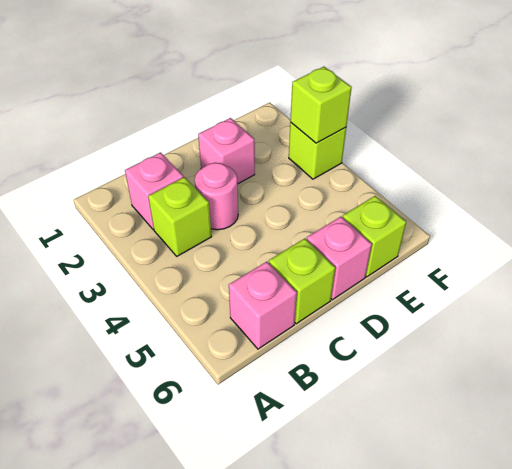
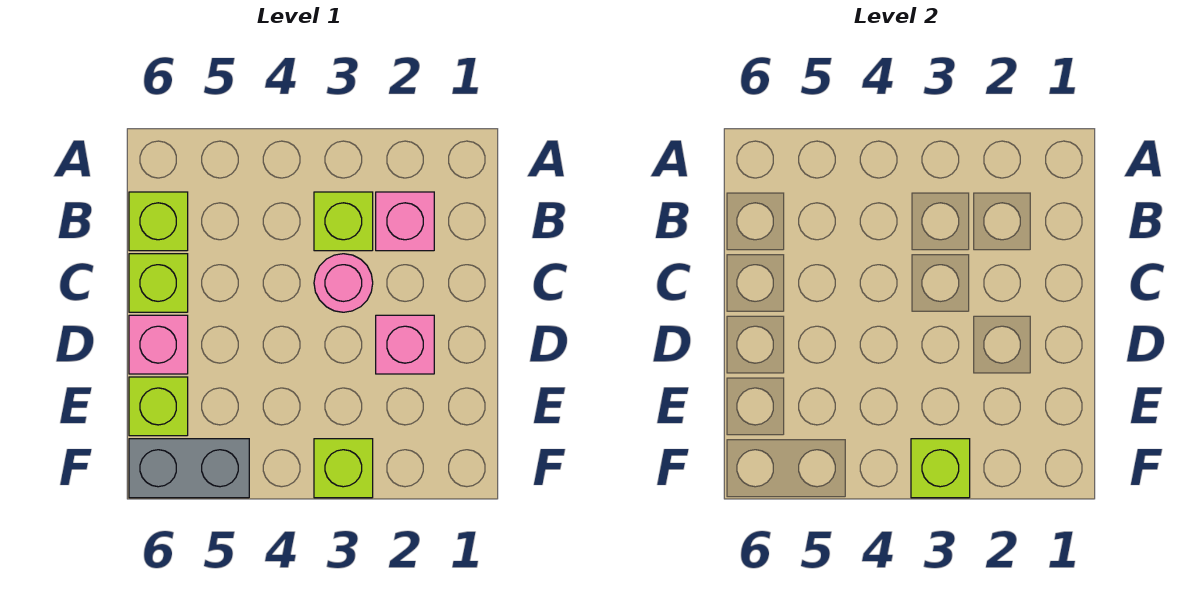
pink brick B6 level 1 -> lime brick B6 level 1
none -> grey brick F5:F6 level 1

